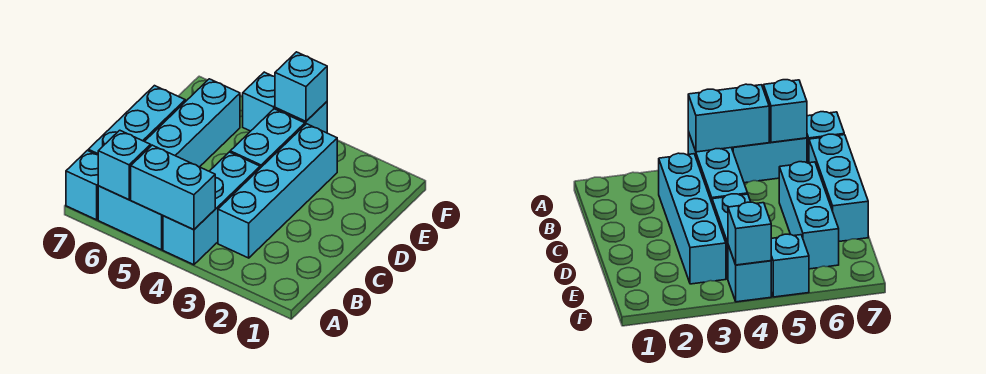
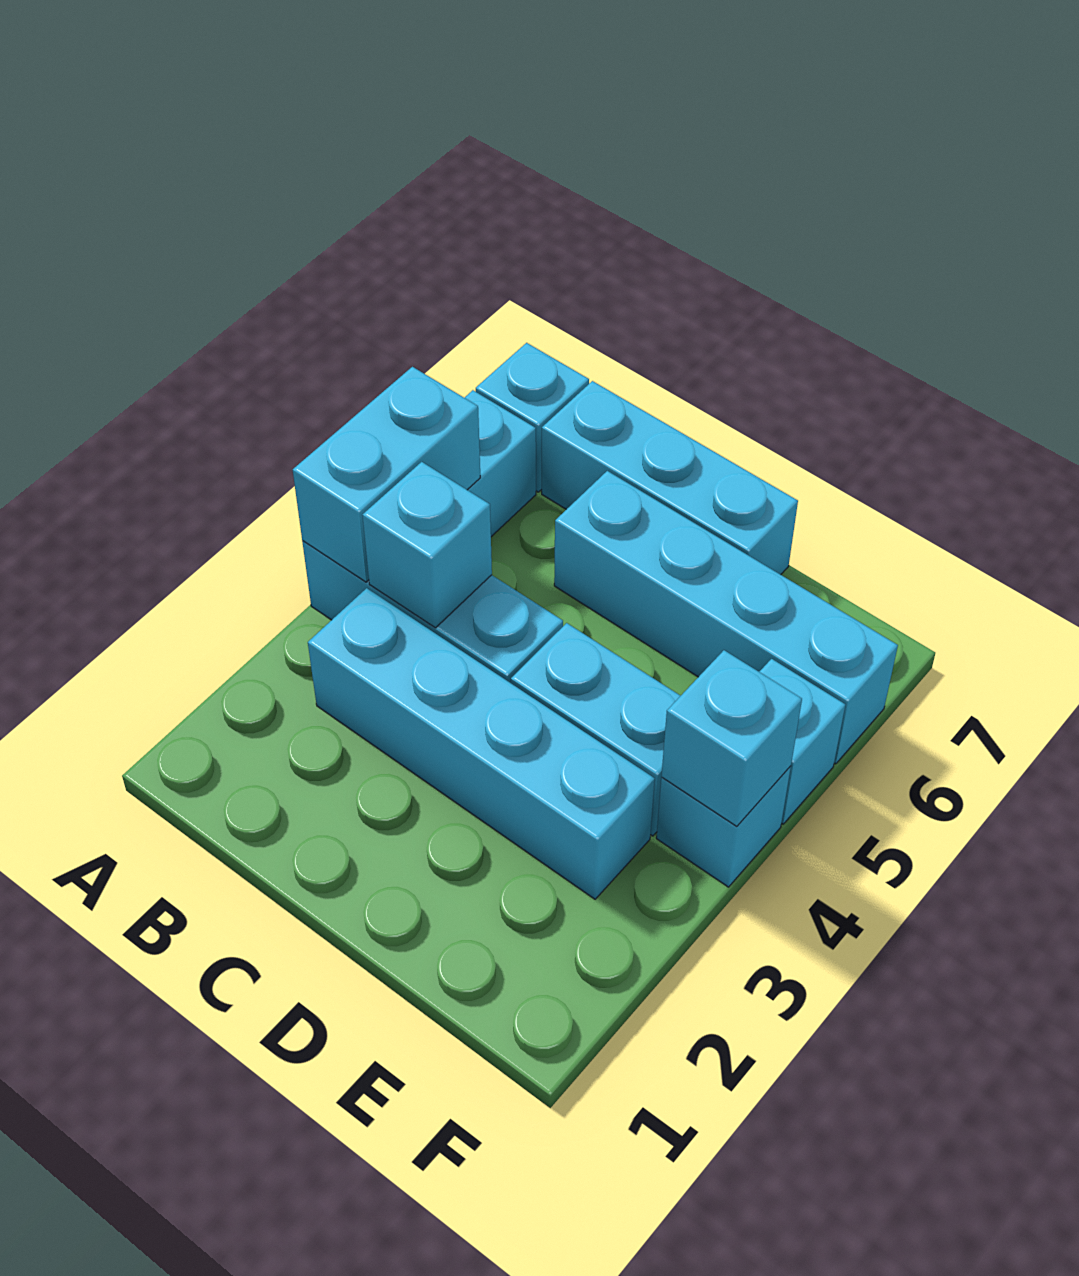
cyan brick A6 level 2 -> cyan brick B4 level 2
cyan brick C6:E6 level 1 -> cyan brick C6:F6 level 1

